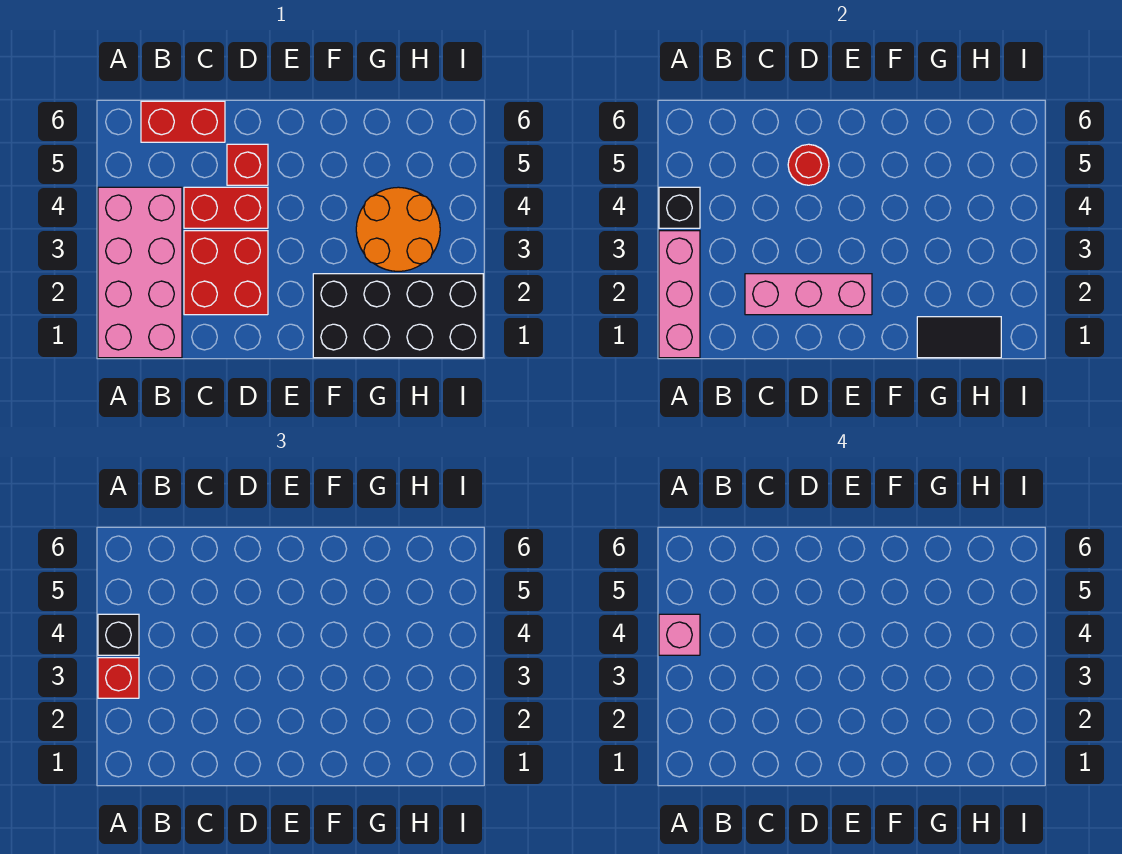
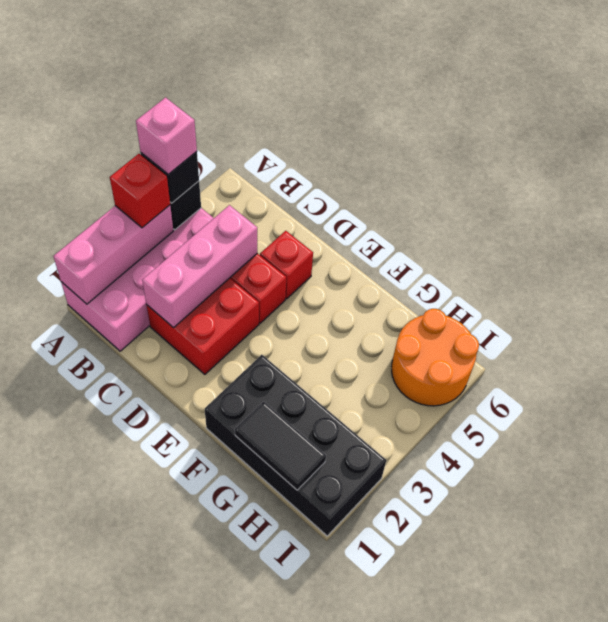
red brick B6:C6 level 1 -> none
pink brick C2:E2 level 2 -> pink brick C2:C4 level 2
red round brick D5 level 2 -> none
orange round brick G3:H4 level 1 -> orange round brick H5:I6 level 1

